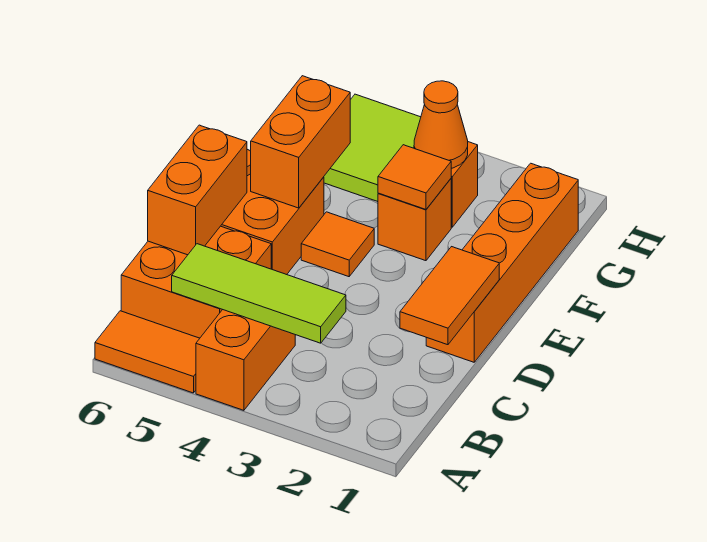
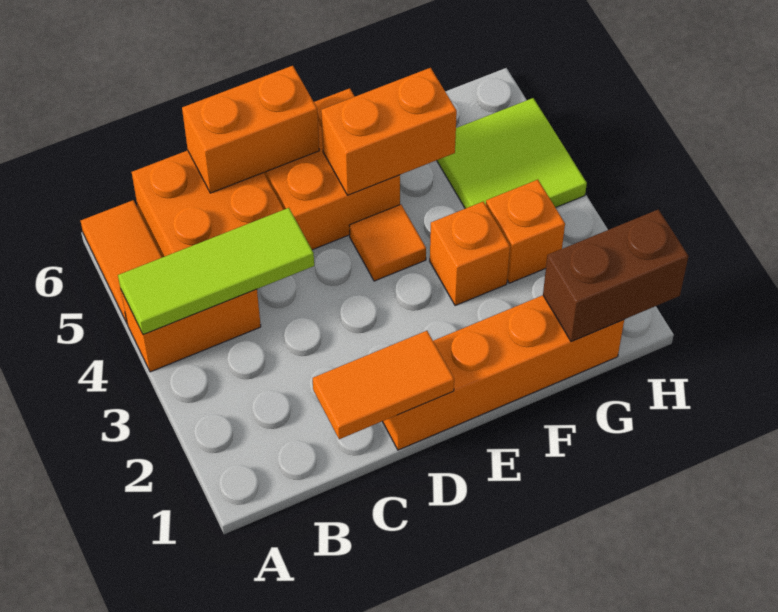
lime tile B3:B5 level 2 -> lime tile A4:C4 level 2
orange tile F3 level 2 -> none
none -> brown brick G1:H1 level 2
orange cone G3 level 2 -> none

